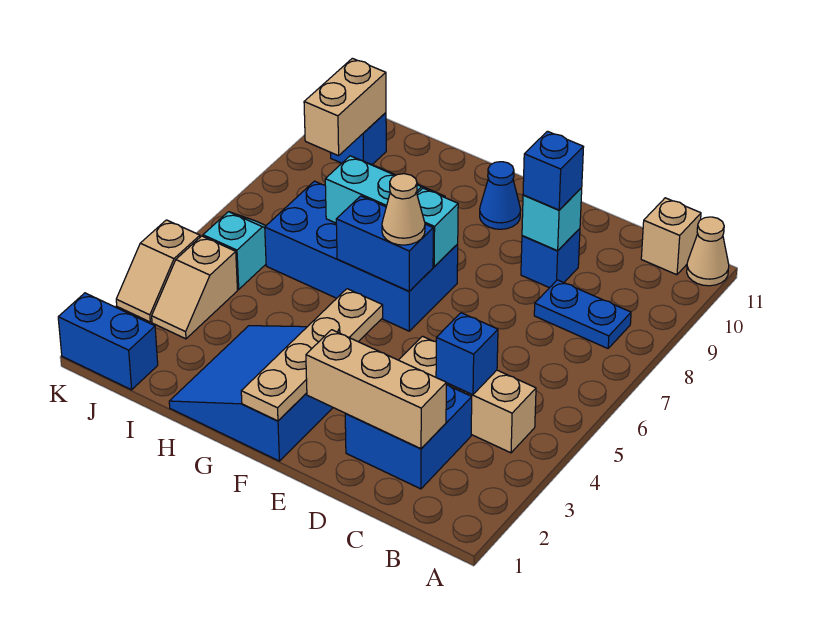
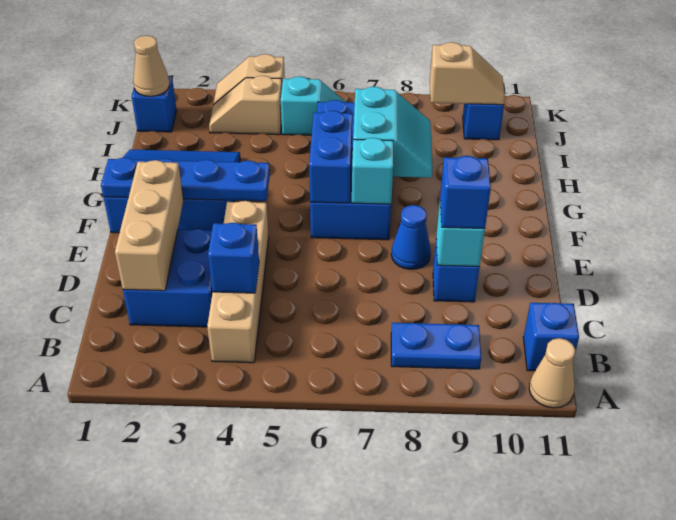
tan brick B4:D4 level 1 -> tan brick B4:E4 level 1
blue plate B8:C8 level 1 -> blue plate B8:B9 level 1
tan brick B11 level 1 -> blue brick B11 level 1
tan plate F1:F4 level 2 -> blue plate F1:F4 level 2
tan cone F6 level 3 -> tan cone J1 level 2
blue cone F10 level 1 -> blue cone E8 level 1
blue brick J1:K1 level 1 -> blue brick J1 level 1
tan brick J9:J10 level 2 -> tan slope J9:J10 level 2 top 9

